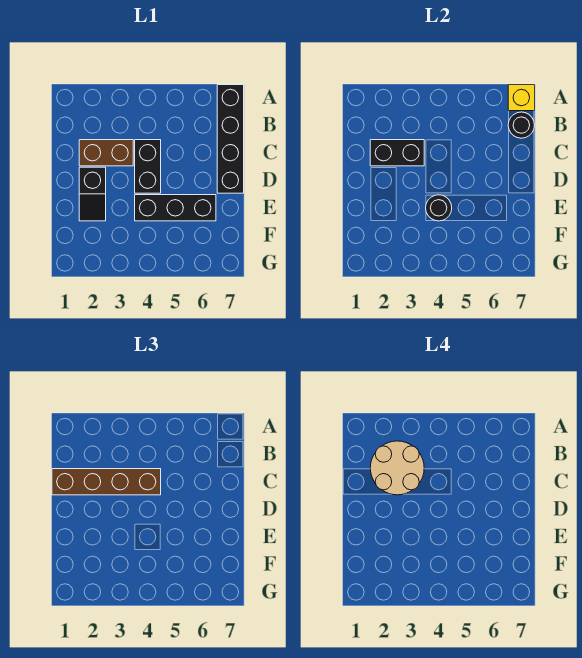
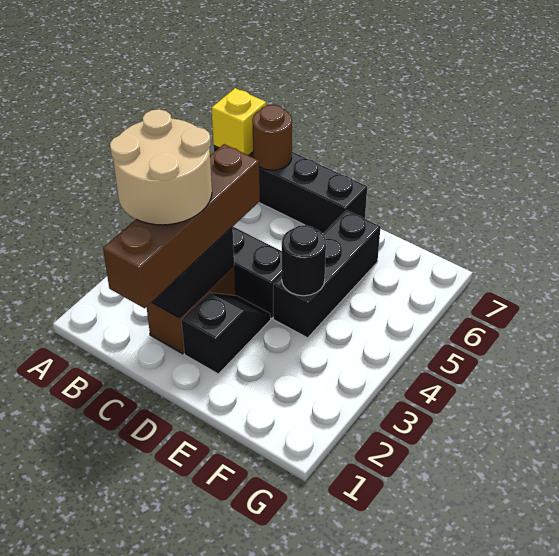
black round brick B7 level 2 -> brown round brick B7 level 2
black slope D2:E2 level 1 top D -> black slope D2:D3 level 1 top 2

